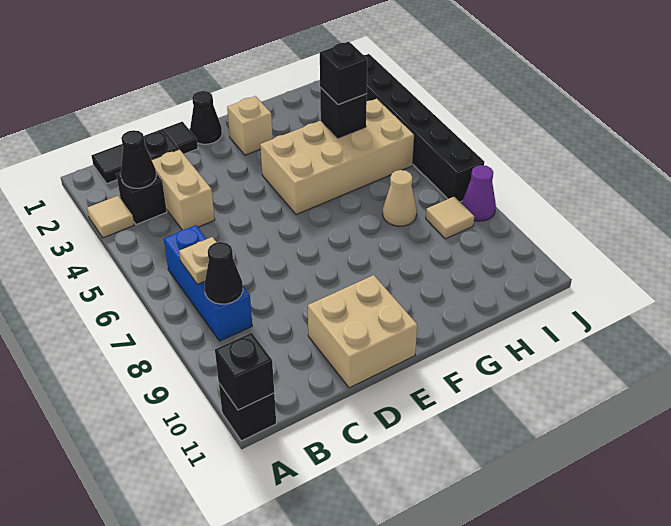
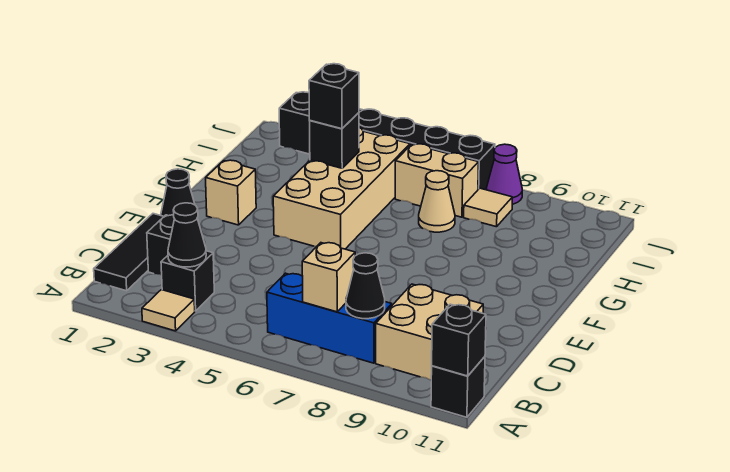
tan plate B7 level 2 -> tan brick B7 level 2
tan brick C3:C4 level 1 -> tan brick I6:I7 level 1
tan brick D10:E11 level 1 -> tan brick B9:C10 level 1

